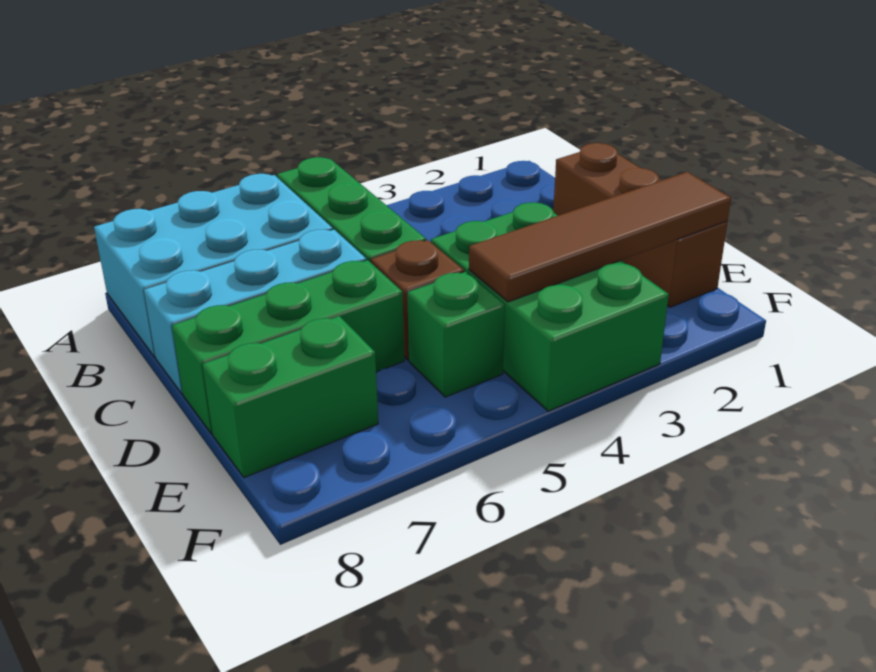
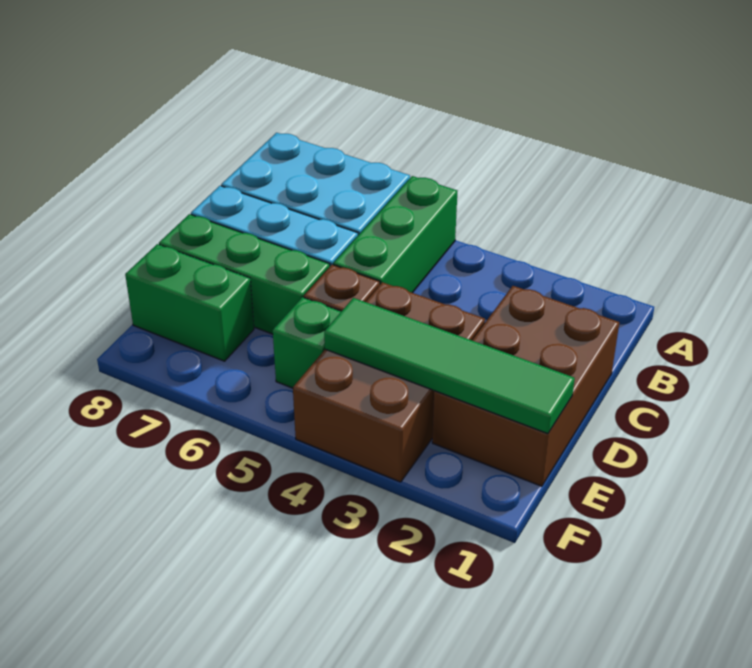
brown brick C1:E1 level 1 -> brown brick C1:E2 level 1
green brick D3:F4 level 1 -> brown brick D3:F4 level 1
brown tile E1:E4 level 2 -> green tile E1:E4 level 2

